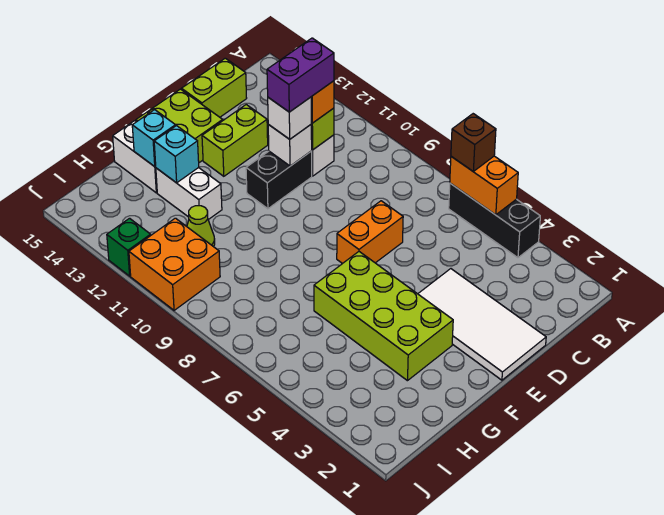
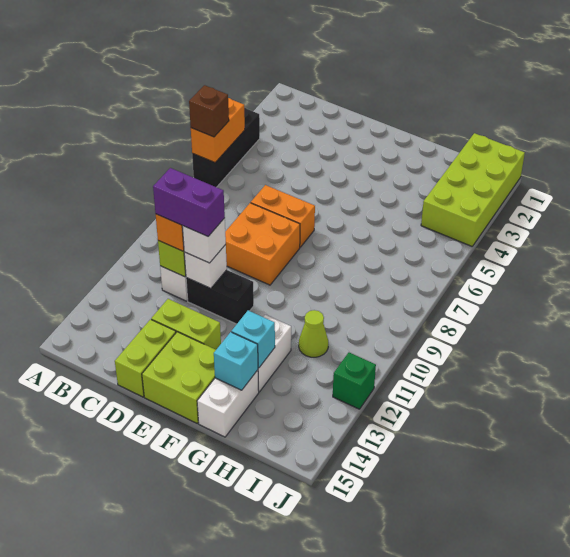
lime brick C15:D15 level 1 -> lime brick D14:D15 level 1
white tile D1:E4 level 1 -> none
lime brick F3:G6 level 1 -> lime brick I1:J4 level 1
orange brick I10:J11 level 1 -> orange brick D8:E9 level 1

